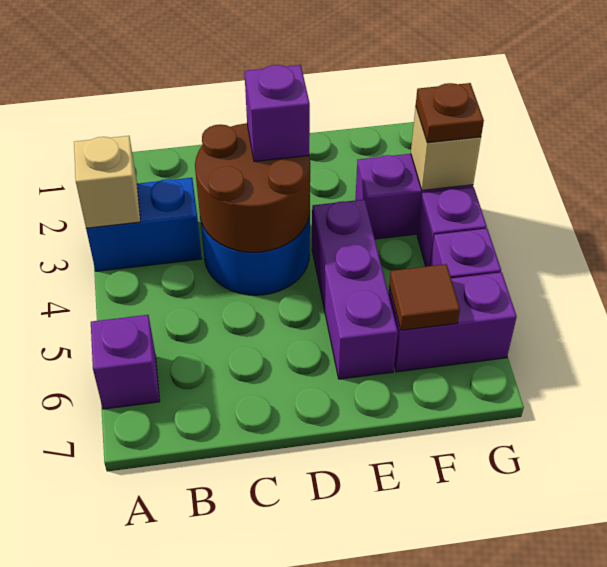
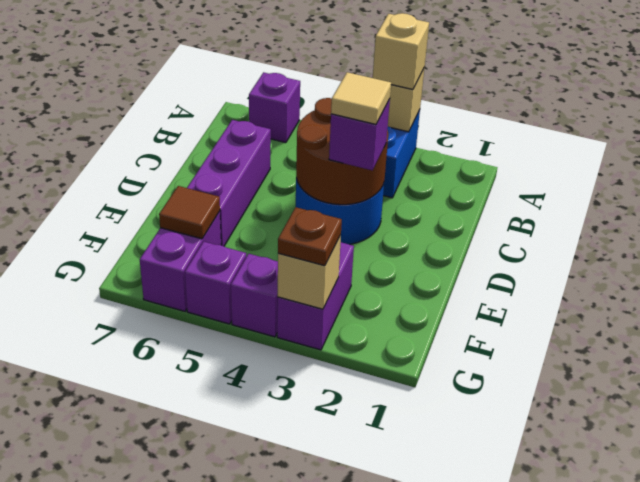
none -> tan brick A3 level 3
none -> tan tile D3 level 4
purple brick E4:E6 level 1 -> purple brick C6:E6 level 1

